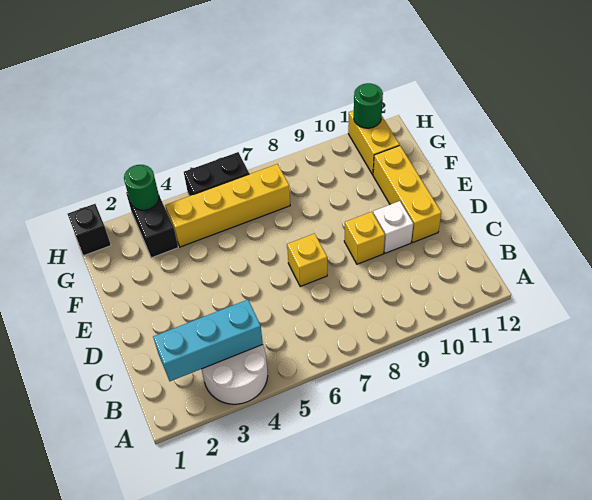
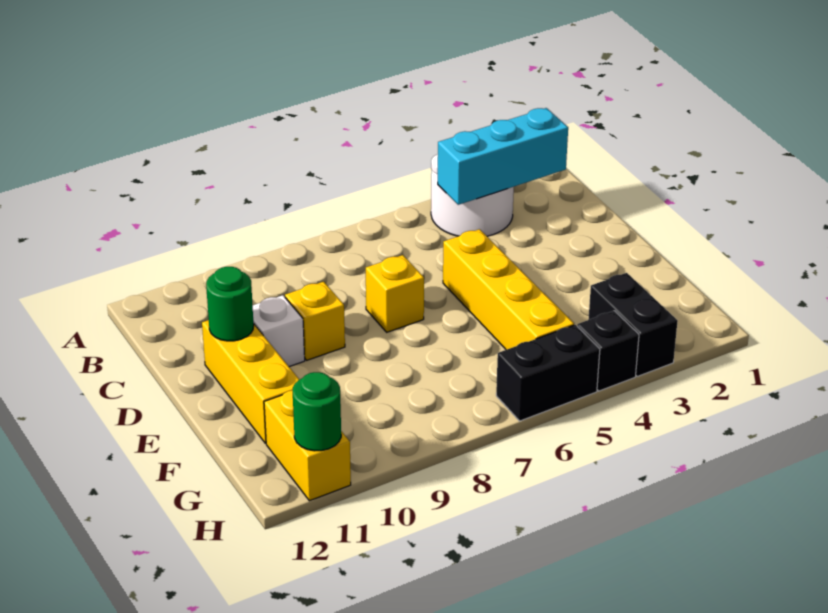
yellow brick G4:G7 level 1 -> yellow brick D5:G5 level 1
black brick H1 level 1 -> black brick H4 level 1
green round brick H3 level 2 -> green round brick D11 level 2

